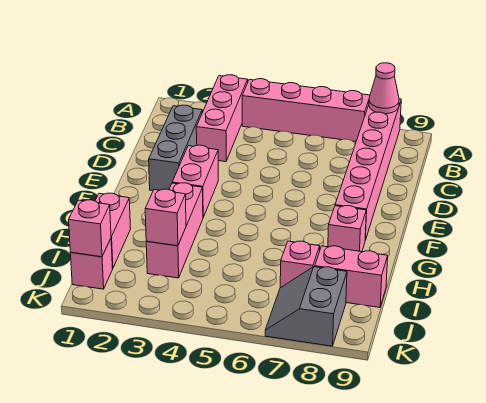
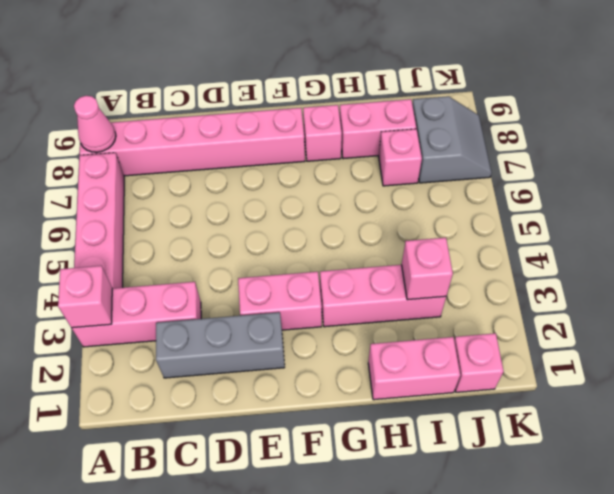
pink brick I8:I9 level 1 -> pink brick H8:I8 level 1
pink brick J1 level 2 -> pink brick A3 level 2
grey slope J7:K8 level 1 top 8 -> grey slope J7:K8 level 1 top J

